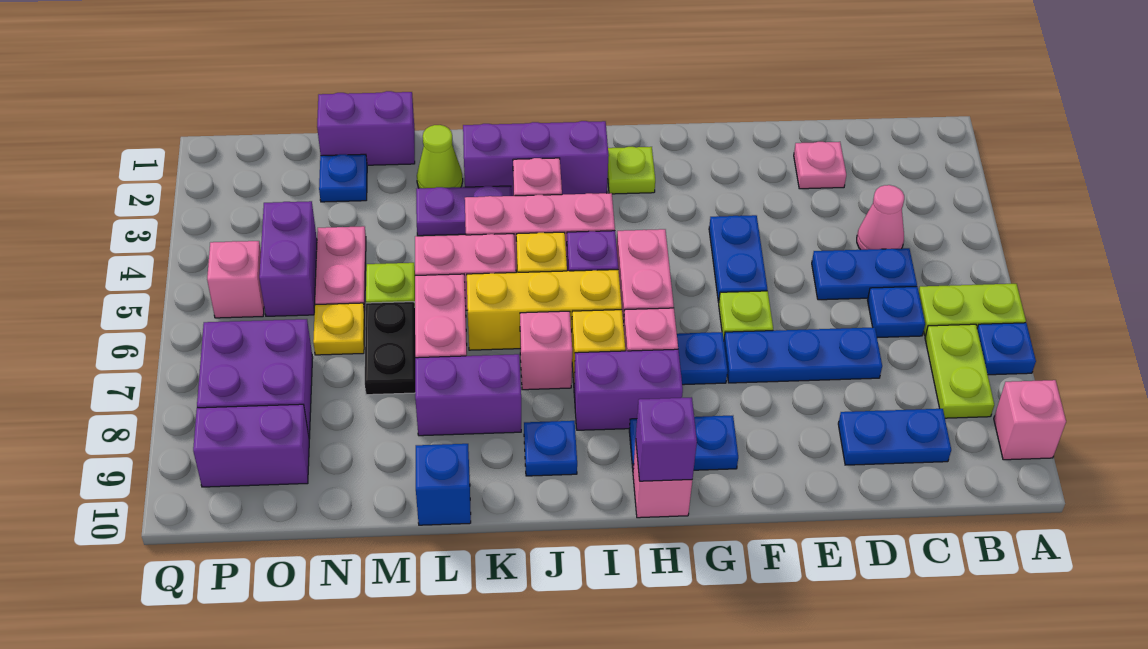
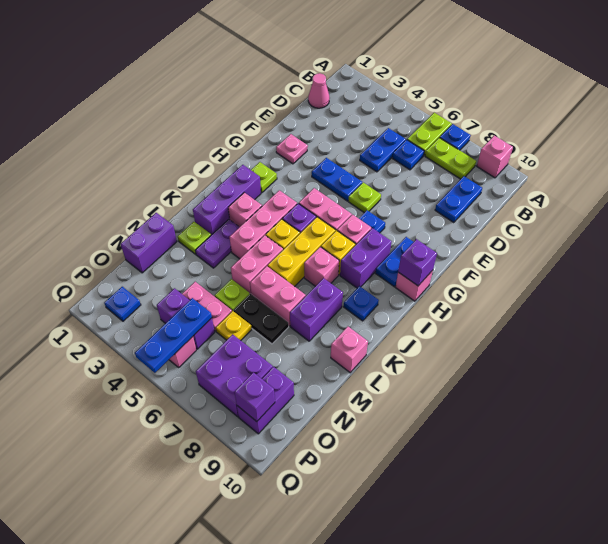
pink cone C4 level 1 -> pink cone C1 level 1
pink plate D2 level 1 -> pink plate F2 level 1
blue plate D7:F7 level 1 -> blue plate O5:Q5 level 2
lime cone L2 level 1 -> lime plate L2 level 1
blue brick L10 level 1 -> pink brick L10 level 1
blue plate N2 level 1 -> blue plate P2 level 1
none -> purple brick P9 level 2

